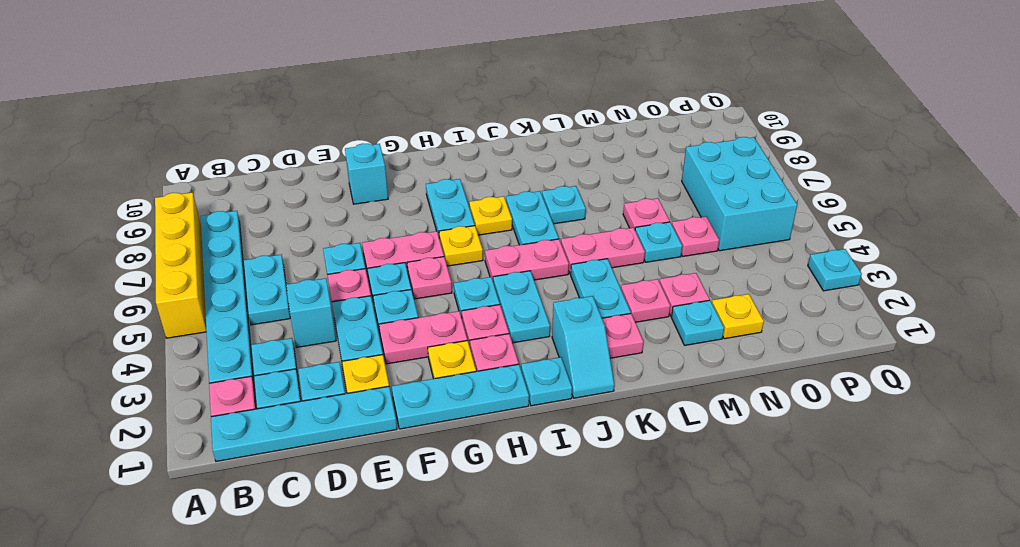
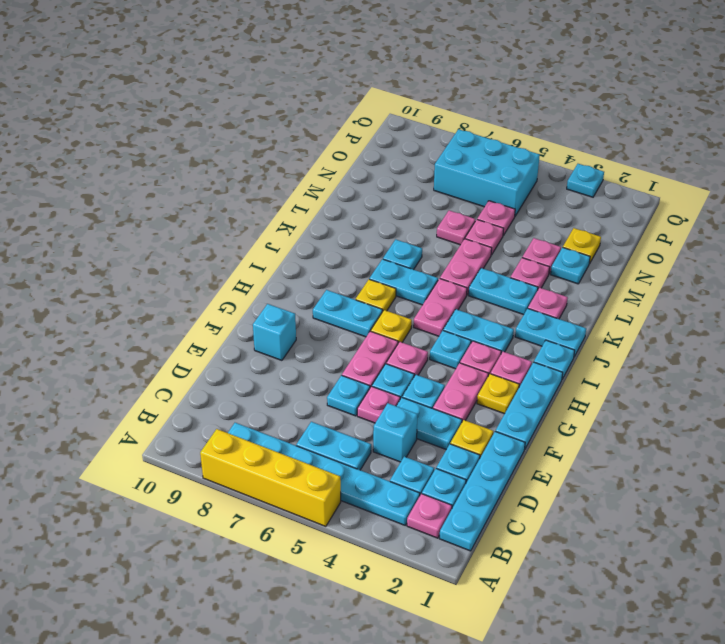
cyan slope J1:J2 level 1 top 2 -> cyan plate J1:J2 level 1
cyan plate M5 level 1 -> pink plate M5 level 1

